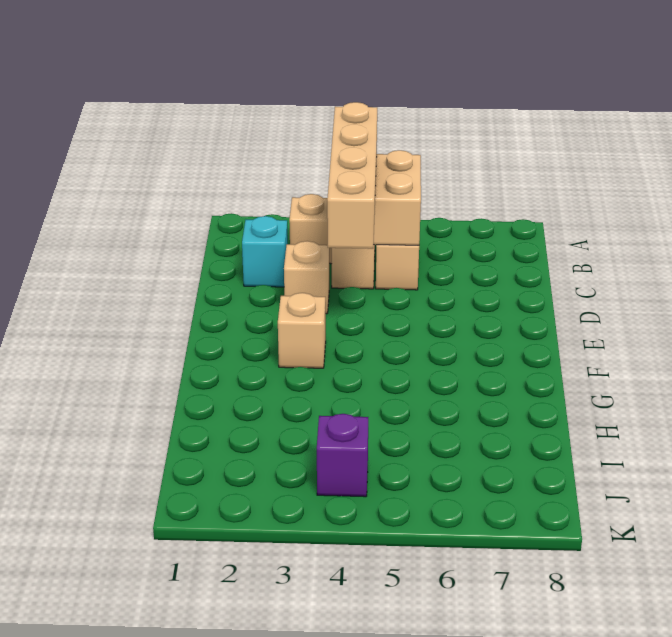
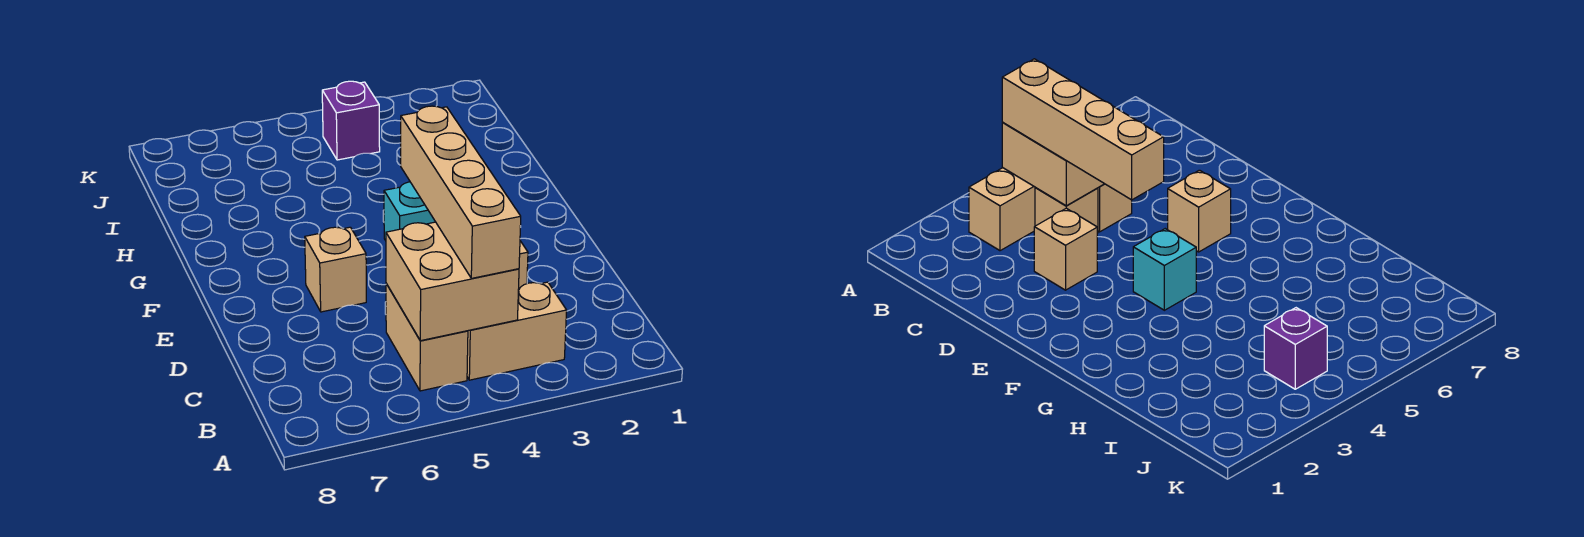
cyan brick C2 level 1 -> cyan brick F4 level 1
tan brick F3 level 1 -> tan brick E6 level 1

